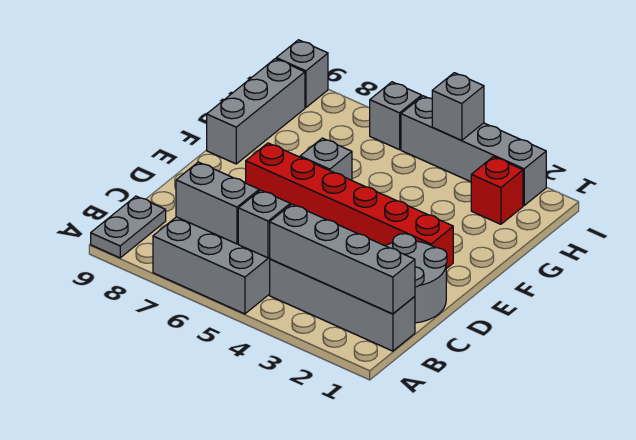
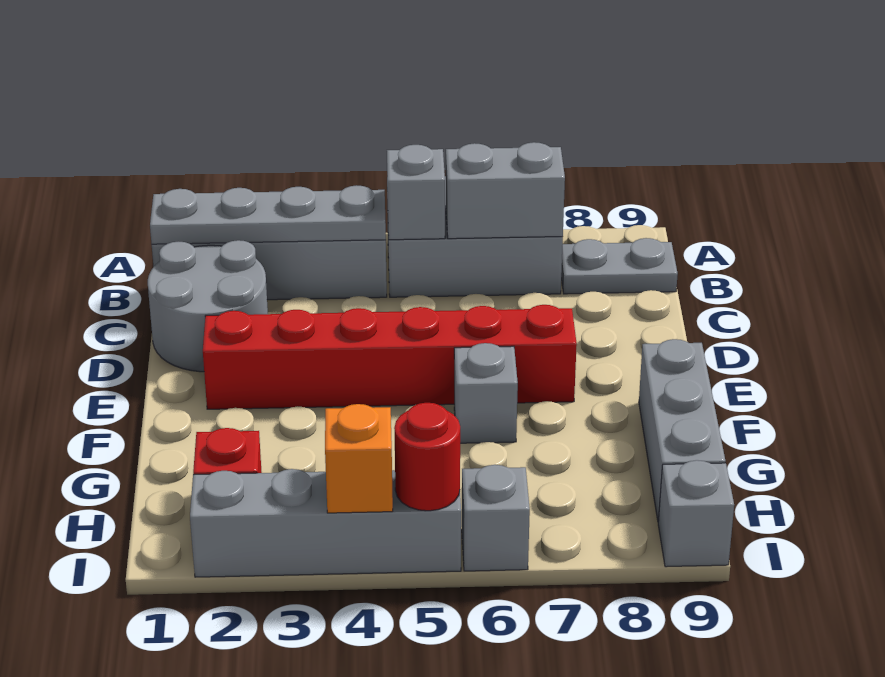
grey plate A9:B9 level 1 -> grey plate B8:B9 level 1
grey brick B1:B4 level 2 -> grey plate B1:B4 level 2
grey brick I4 level 2 -> orange brick I4 level 2
none -> red round brick I5 level 2

